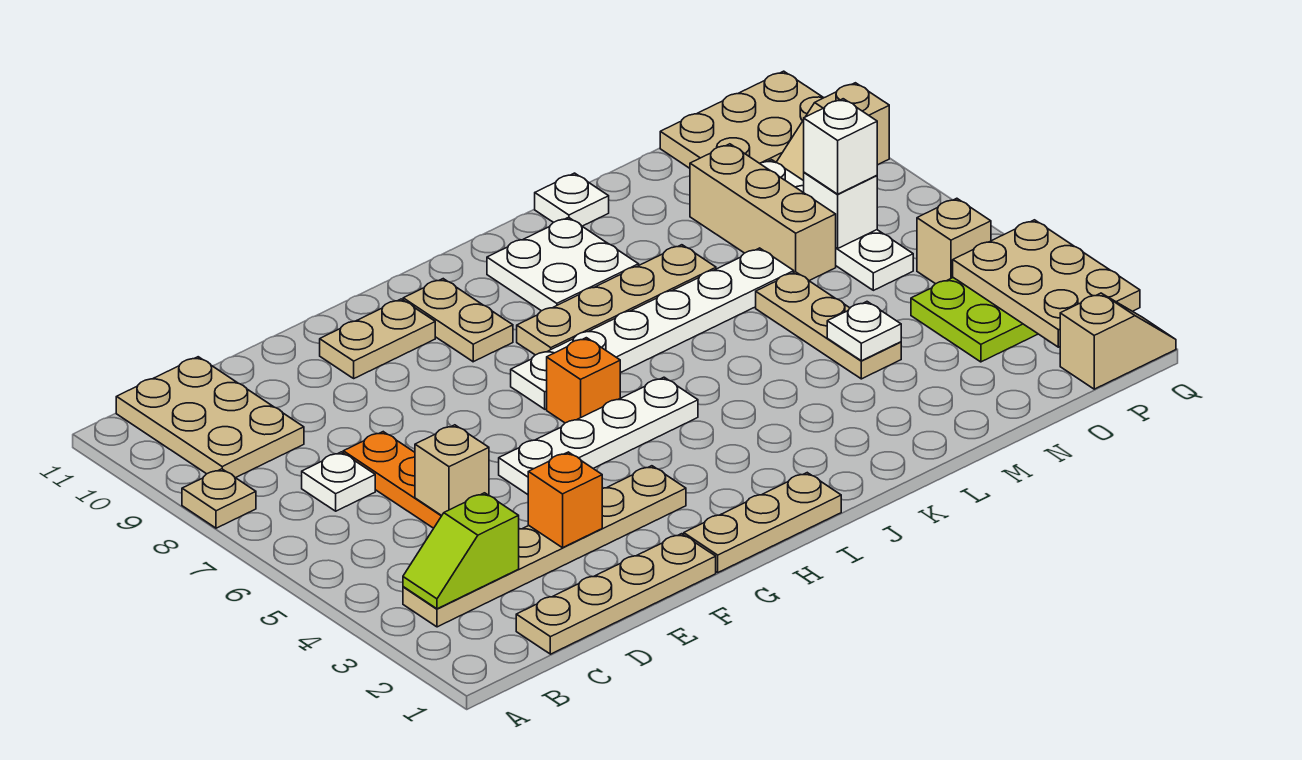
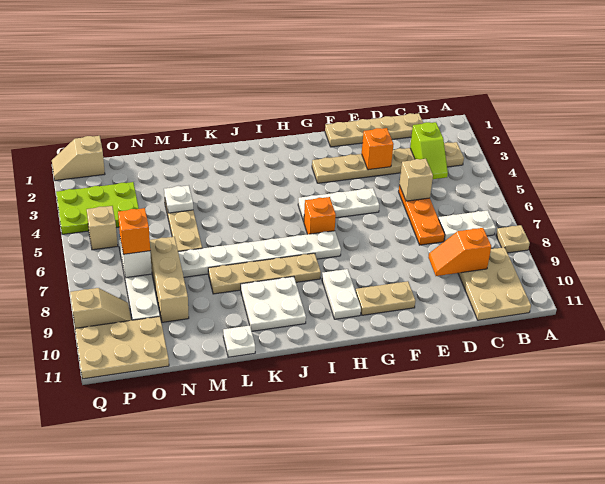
lime slope B3:C3 level 2 top C -> lime slope C3:C4 level 2 top 3
white plate C7 level 1 -> white plate B7:C7 level 1
none -> orange slope C9:D9 level 2 top C
white plate F5:I5 level 1 -> white plate F5:H5 level 1
tan plate G1:I1 level 1 -> none
tan plate H9:H10 level 1 -> white plate H9:H10 level 1
white brick O7 level 3 -> orange brick O7 level 3
tan plate P2:Q4 level 2 -> none

